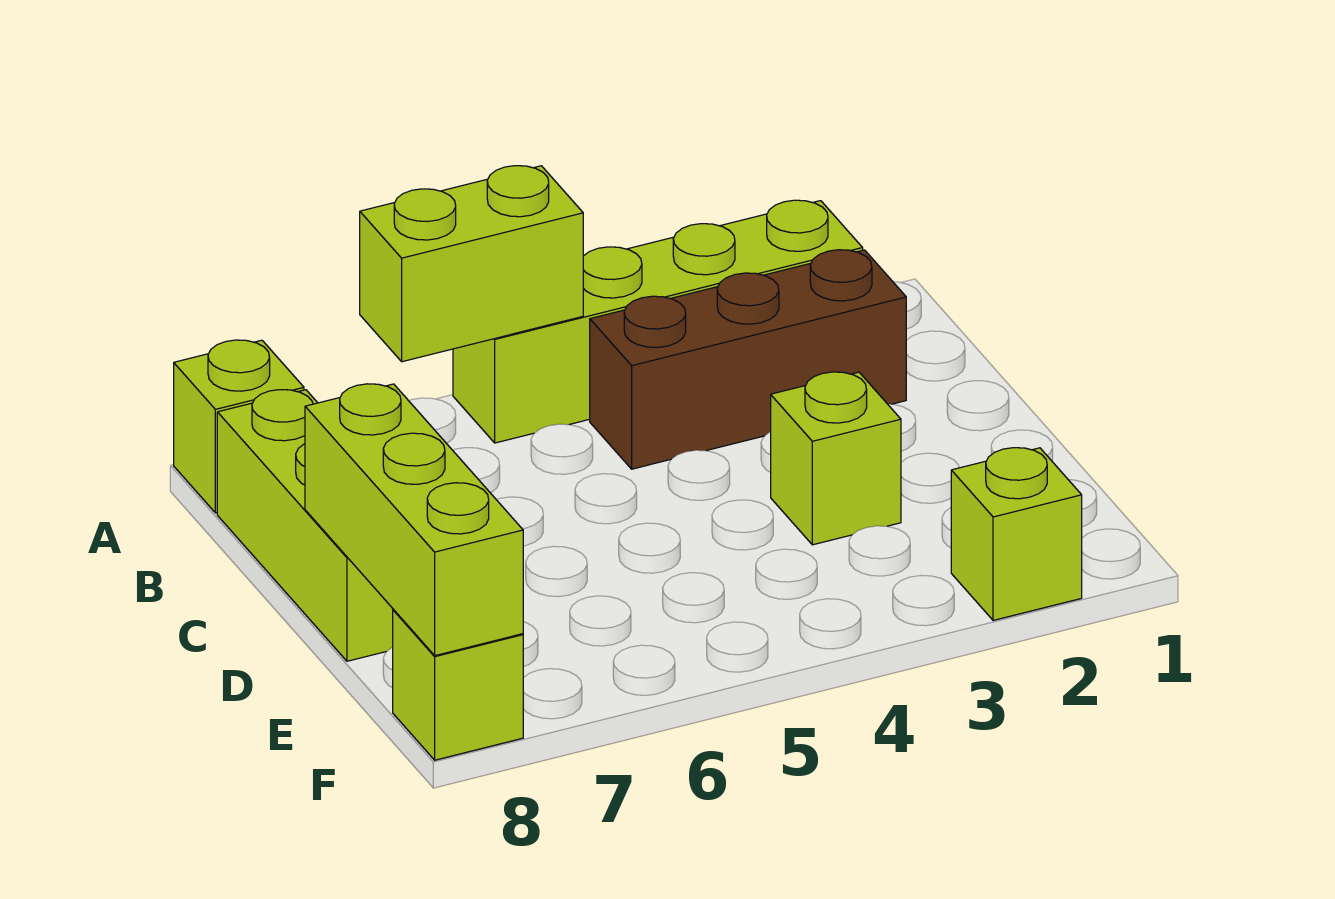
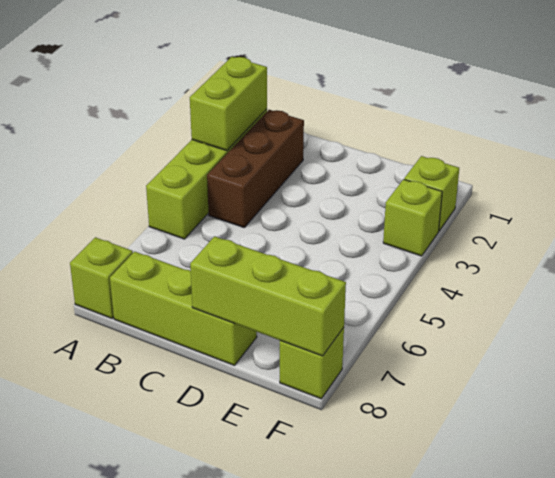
lime brick A5:A6 level 2 -> lime brick A2:A3 level 2
lime brick D3 level 1 -> lime brick F3 level 1

